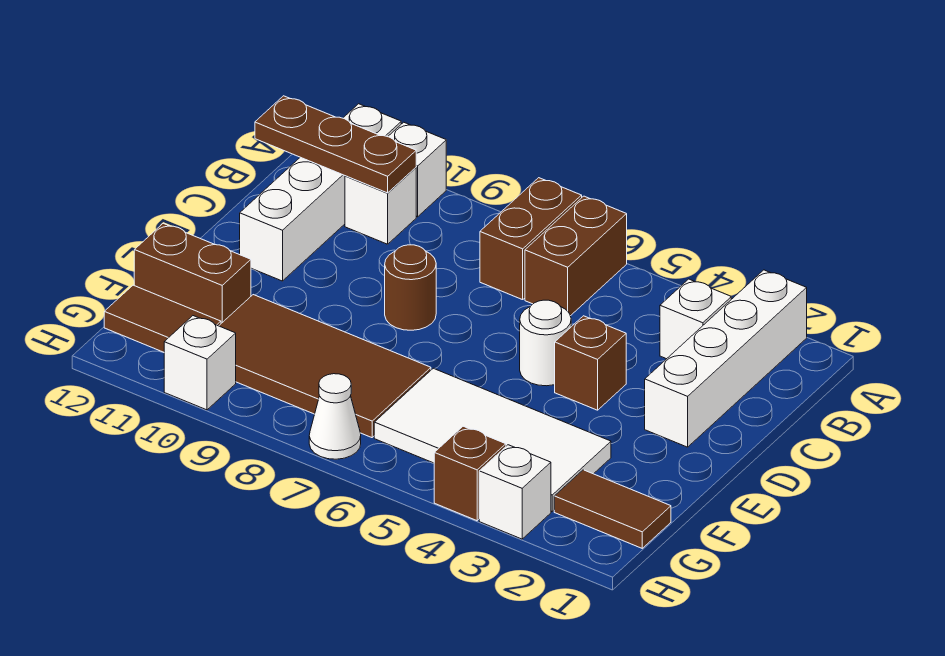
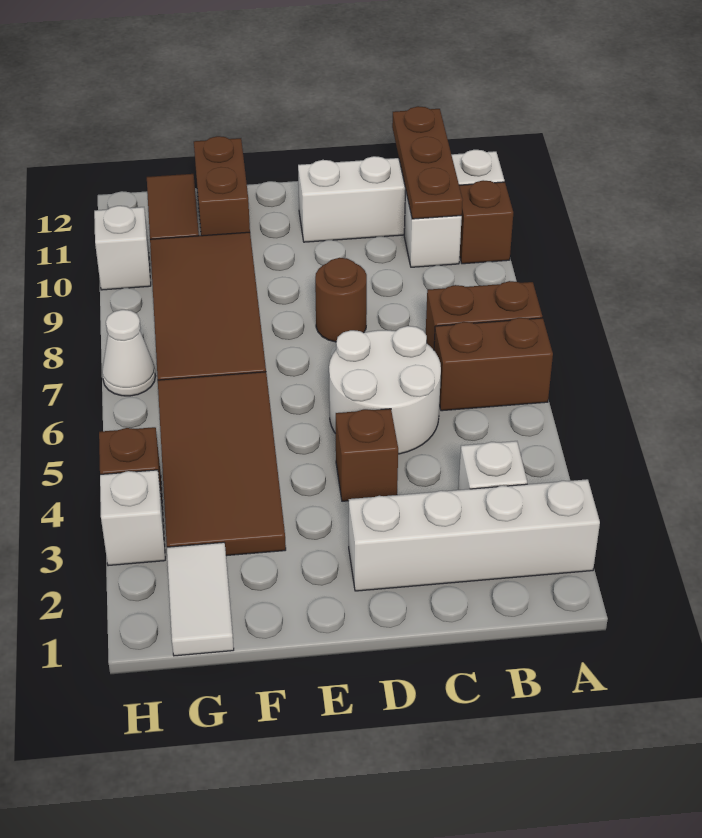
white brick A10 level 1 -> brown brick A10 level 1
white round brick D5 level 1 -> white round brick C5:D6 level 1
white tile F3:G6 level 1 -> brown tile F3:G6 level 1
brown tile G1:G2 level 1 -> white tile G1:G2 level 1

